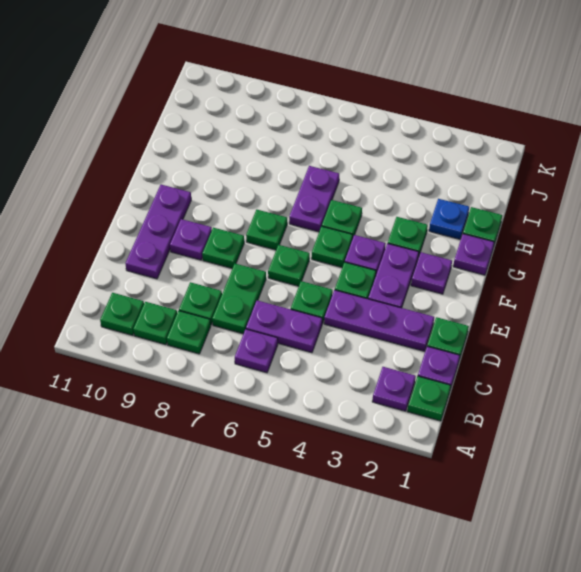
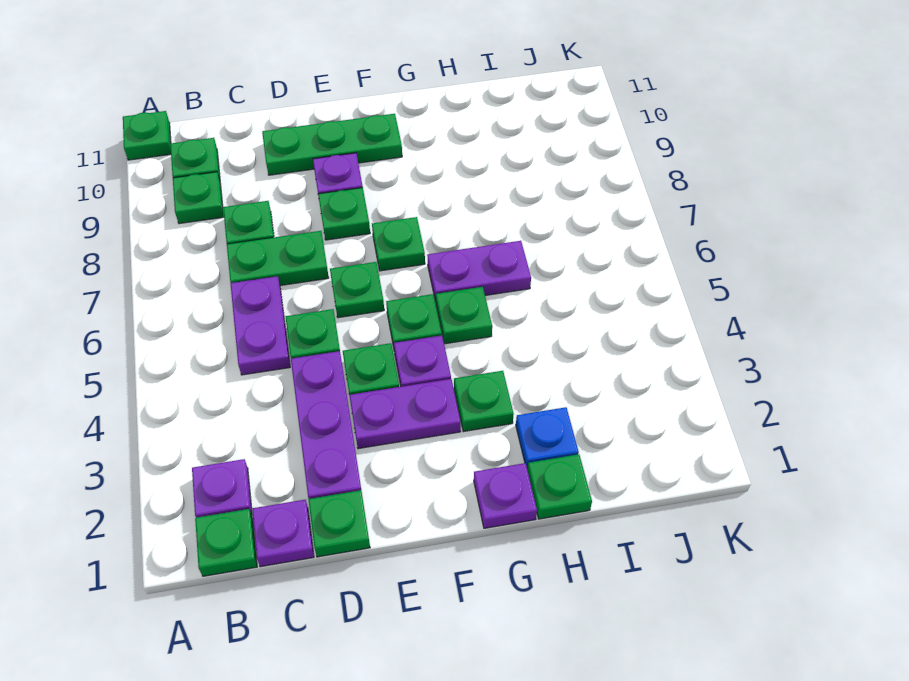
purple plate B6 level 1 -> none
green plate B8 level 1 -> green plate A11 level 1
purple plate D10:F10 level 1 -> green plate D10:F10 level 1
purple plate F2 level 1 -> none

